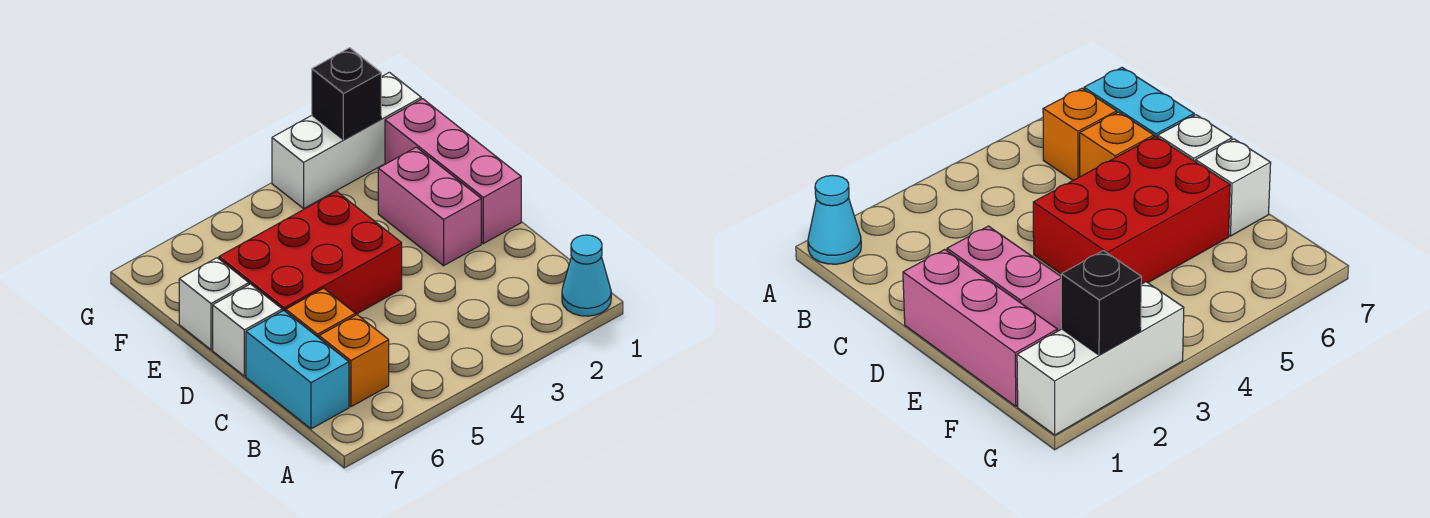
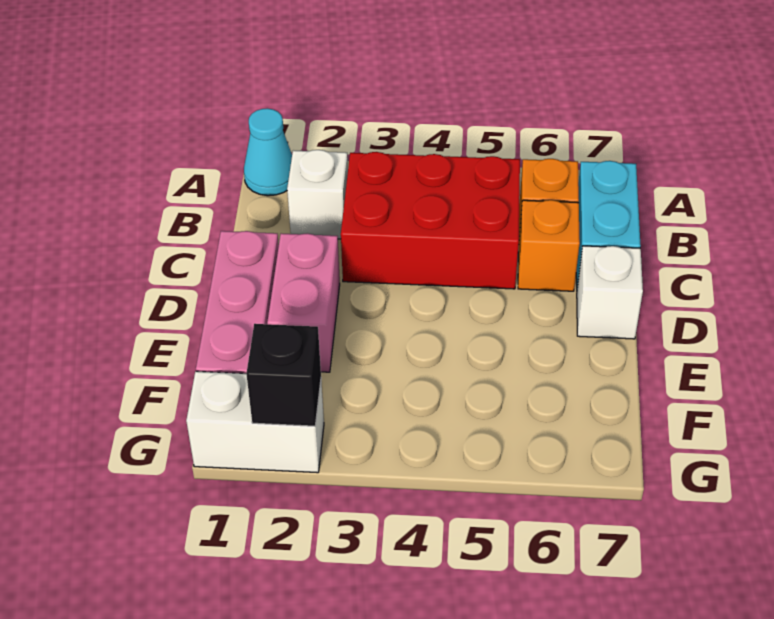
red brick D4:E6 level 1 -> red brick B3:C5 level 1
white brick E7 level 1 -> white brick B2 level 1
white brick G1:G3 level 1 -> white brick G1:G2 level 1

